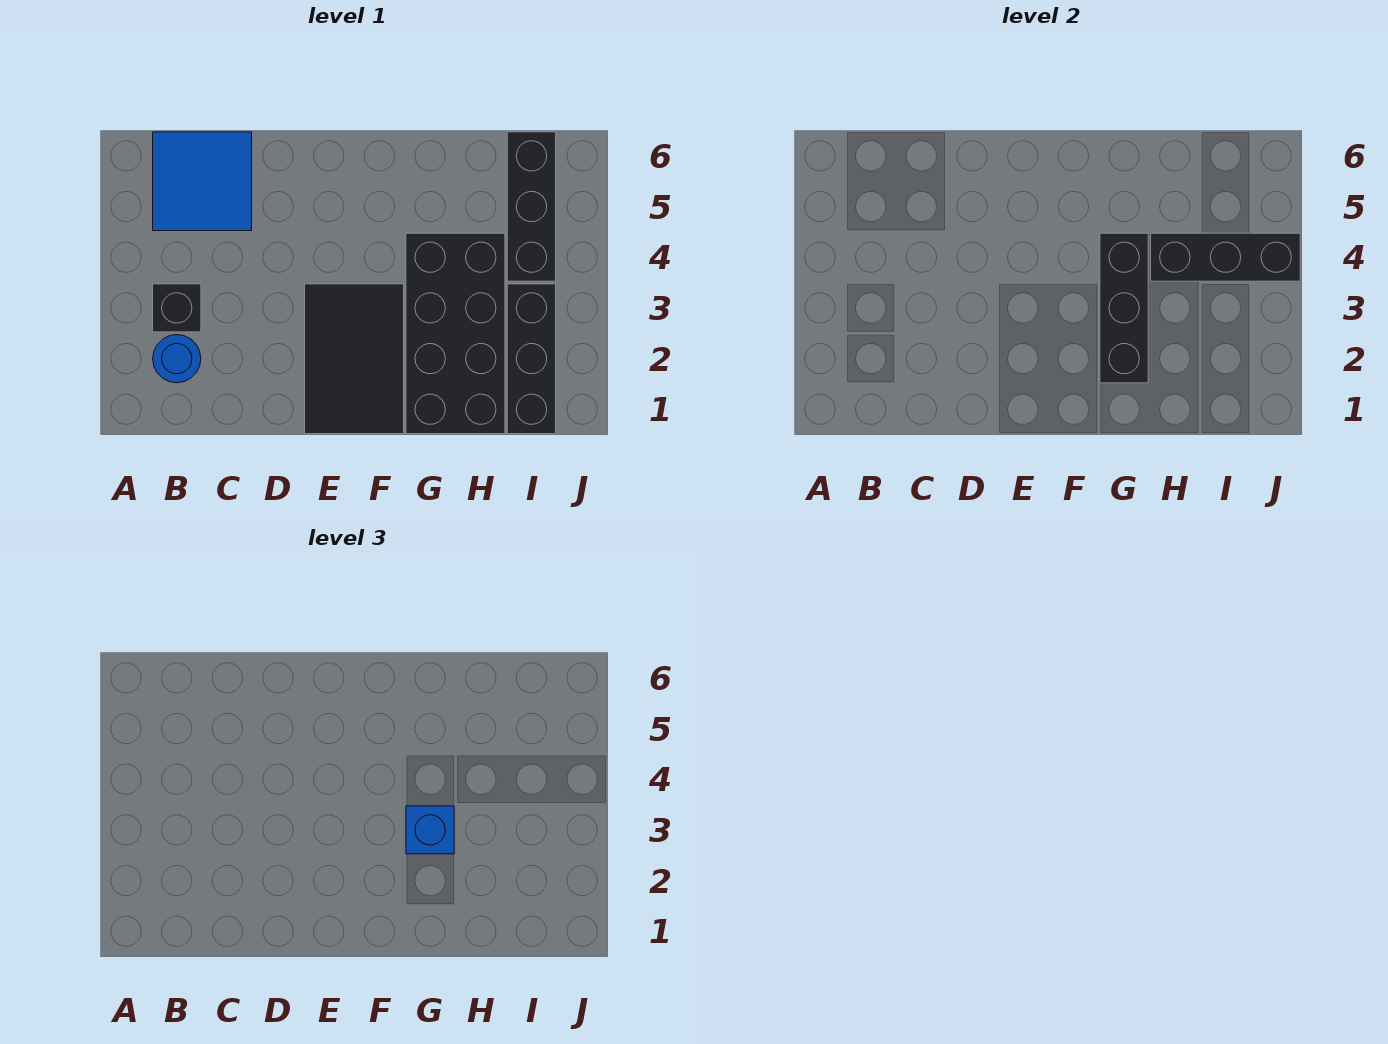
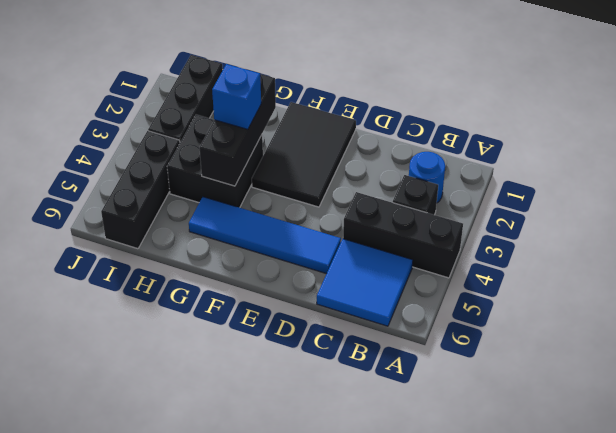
none -> blue tile D5:G5 level 1
black brick G1:H4 level 1 -> black brick G3:H4 level 1
black brick H4:J4 level 2 -> black brick A4:C4 level 1

